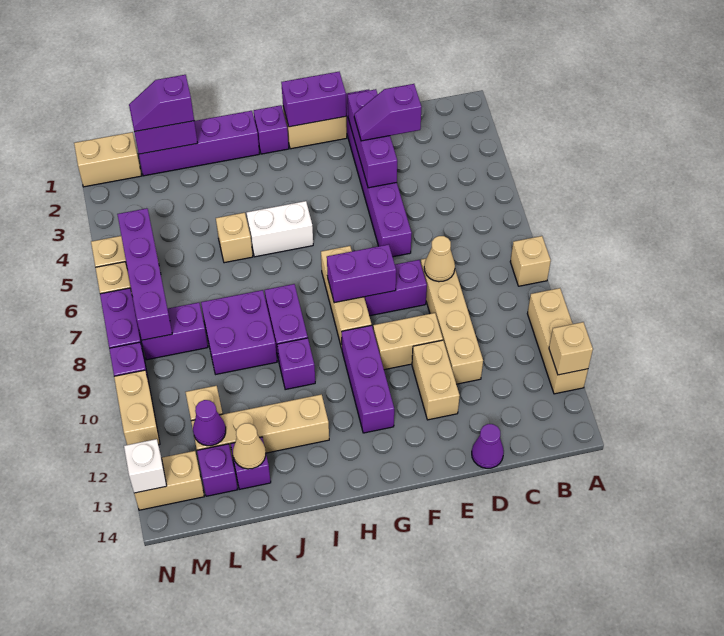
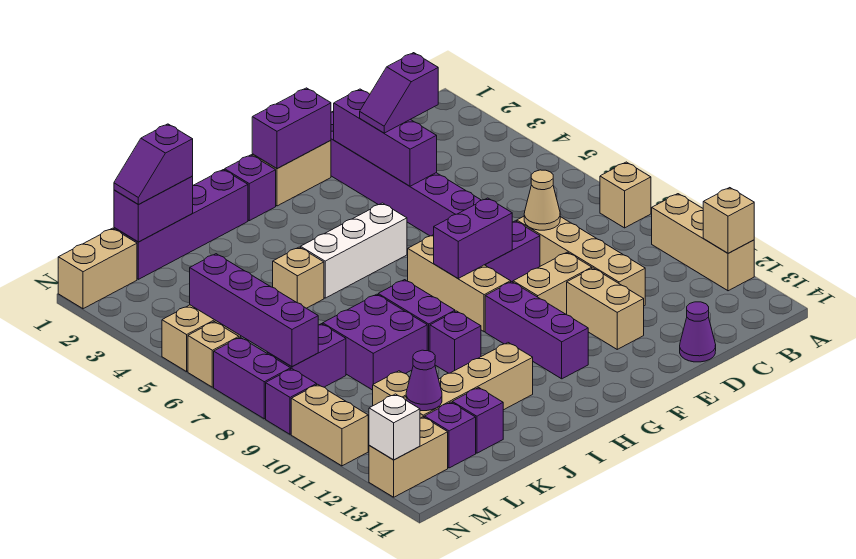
white brick H5:I5 level 1 -> white brick G5:I5 level 1
tan cone K13 level 2 -> none

